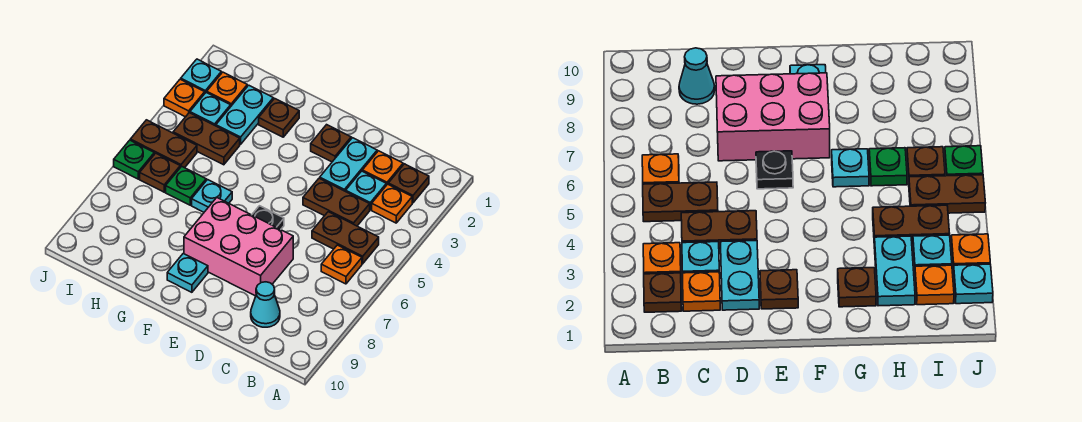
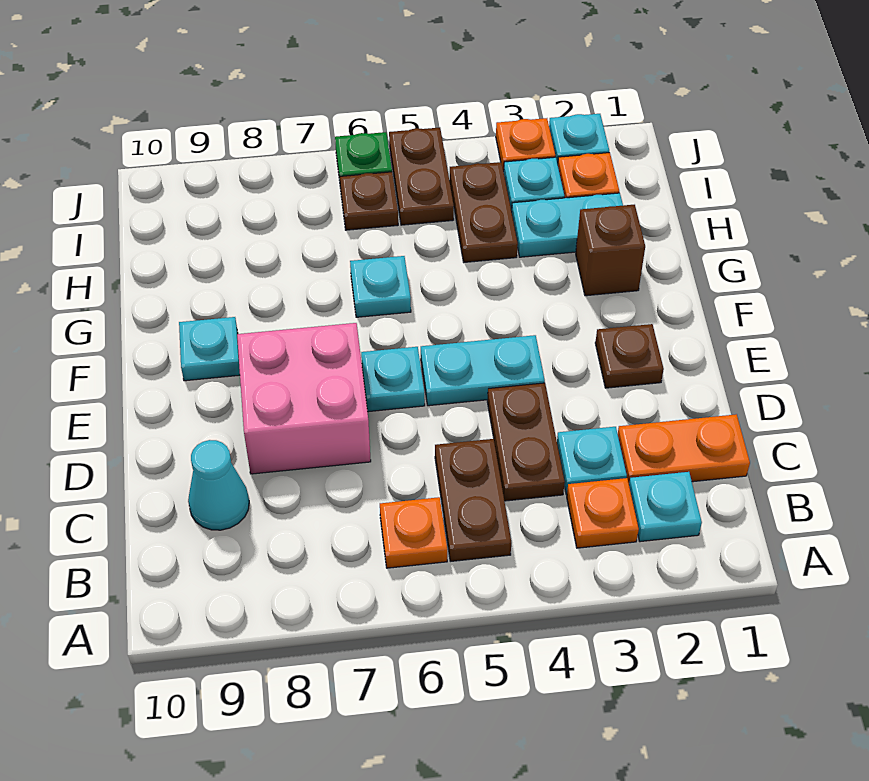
brown plate B2 level 1 -> cyan plate B2 level 1
orange plate C2 level 1 -> orange plate C1:C2 level 1
cyan plate D2:D3 level 1 -> cyan plate E4:E5 level 1
pink brick D7:F8 level 1 -> pink brick D7:E8 level 1
black plate E6 level 1 -> cyan plate E6 level 1
brown plate G2 level 1 -> brown brick G2 level 1
green plate H6 level 1 -> none

